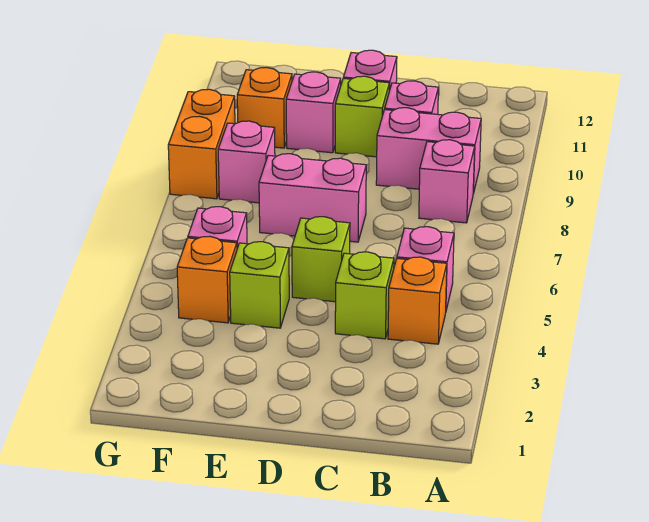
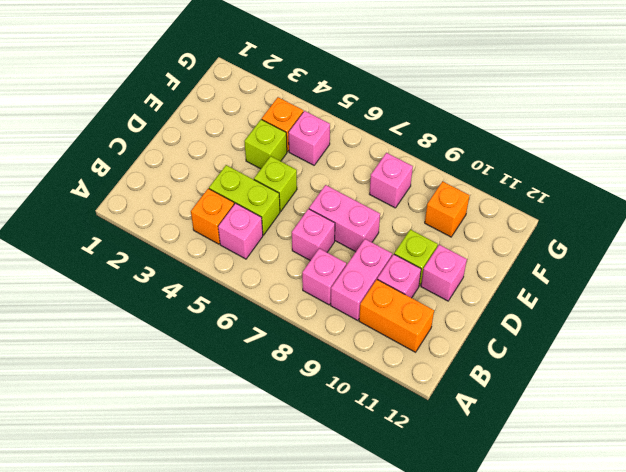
lime brick C4 level 1 -> lime brick C4:C5 level 1
pink brick D7:E7 level 1 -> pink brick D7:D8 level 1
pink brick E10 level 1 -> pink brick C7 level 1
orange brick G8:G9 level 1 -> orange brick B10:B11 level 1

